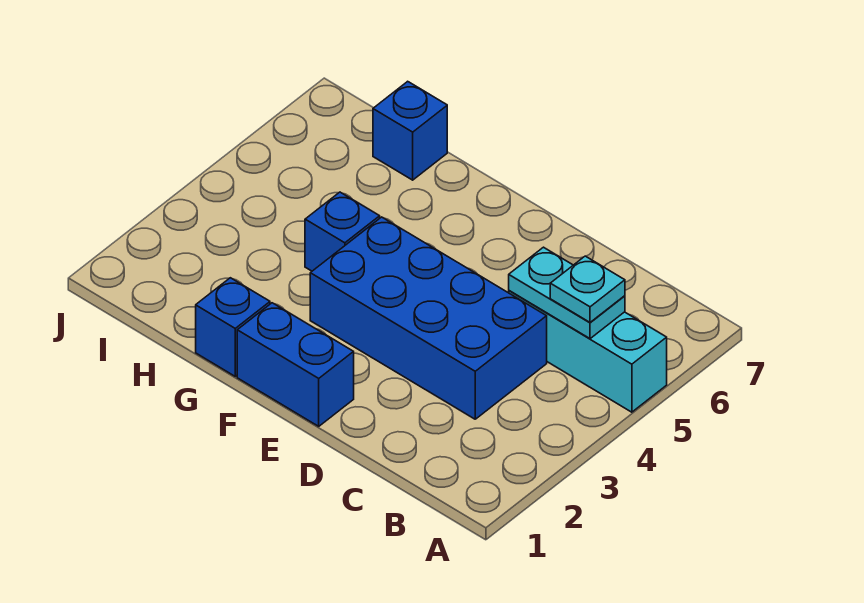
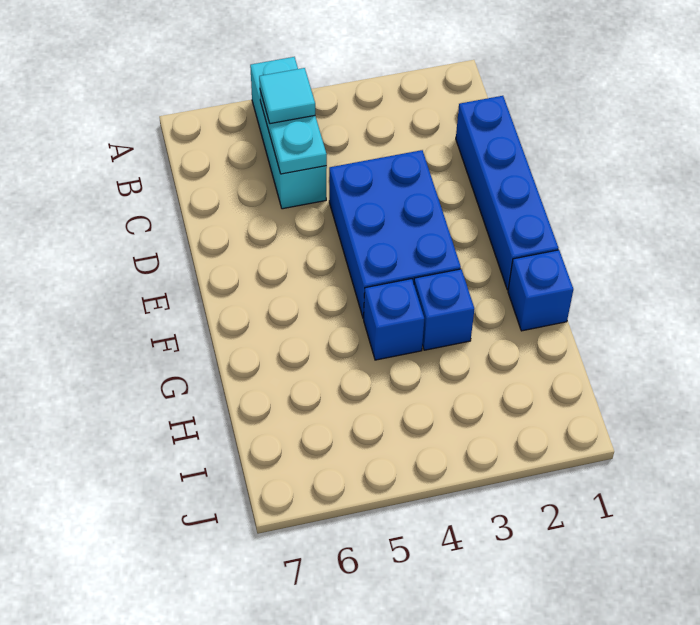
cyan plate B5 level 3 -> cyan tile B5 level 3
blue brick C3:F4 level 1 -> blue brick D3:F4 level 1
blue brick E1:F1 level 1 -> blue brick C1:F1 level 1
blue brick H7 level 1 -> blue brick G3 level 1

